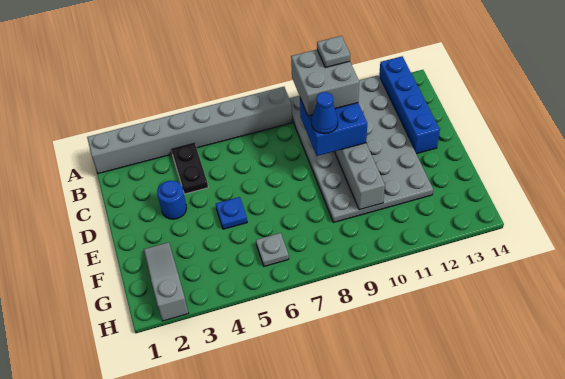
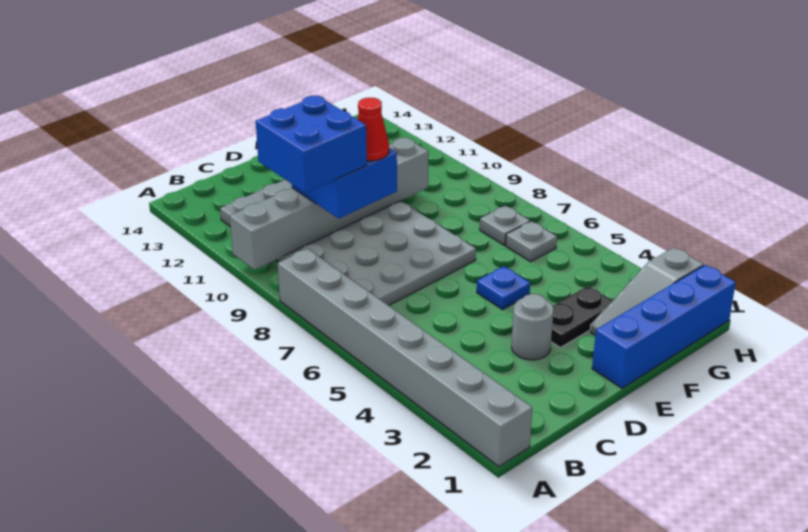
grey plate A9:F12 level 1 -> grey plate B7:E12 level 1
blue brick A13:D13 level 1 -> blue brick E1:H1 level 1
black plate B4:C4 level 1 -> black plate E3:F3 level 1
grey brick B9:C10 level 4 -> blue brick B9:C10 level 4
grey plate B10 level 5 -> grey plate G7 level 1
blue round brick D3 level 1 -> grey round brick D3 level 1
blue cone D9 level 4 -> red cone D9 level 4

